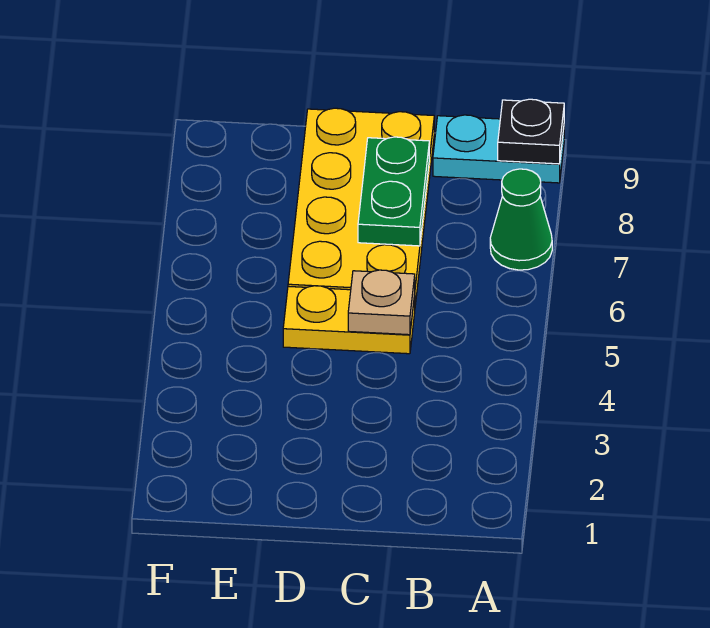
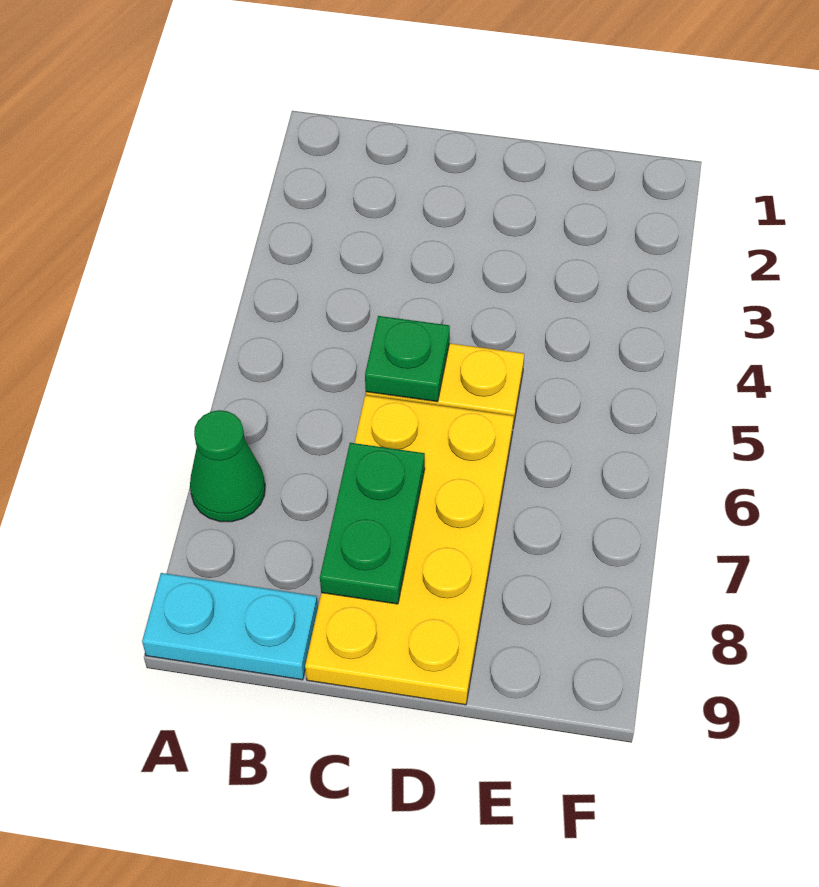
black plate A9 level 2 -> none
tan plate C5 level 2 -> green plate C5 level 2

